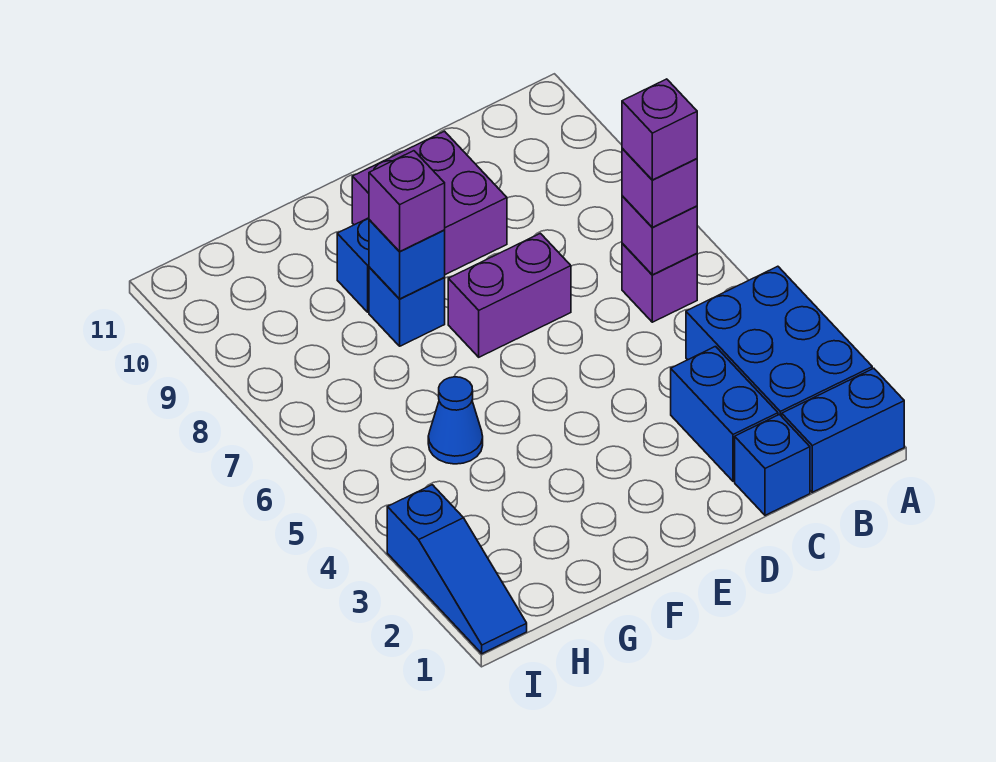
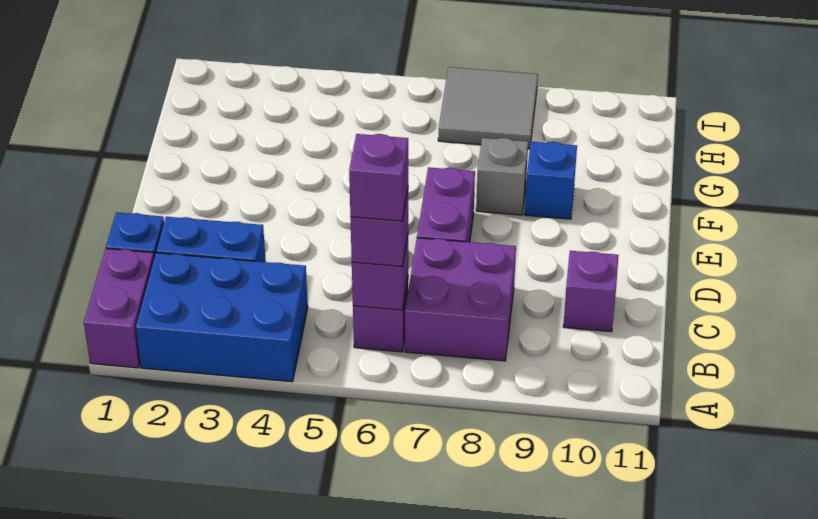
blue brick A1:B1 level 1 -> purple brick A1:B1 level 1
purple brick D9:E10 level 1 -> purple brick B7:C8 level 1
blue brick F8 level 1 -> grey brick F8 level 1
blue brick F8 level 2 -> none
purple brick F8 level 3 -> purple brick C10 level 1
blue cone G5 level 1 -> none
none -> grey tile H7:I8 level 1
blue slope I1:I3 level 1 top 3 -> none

